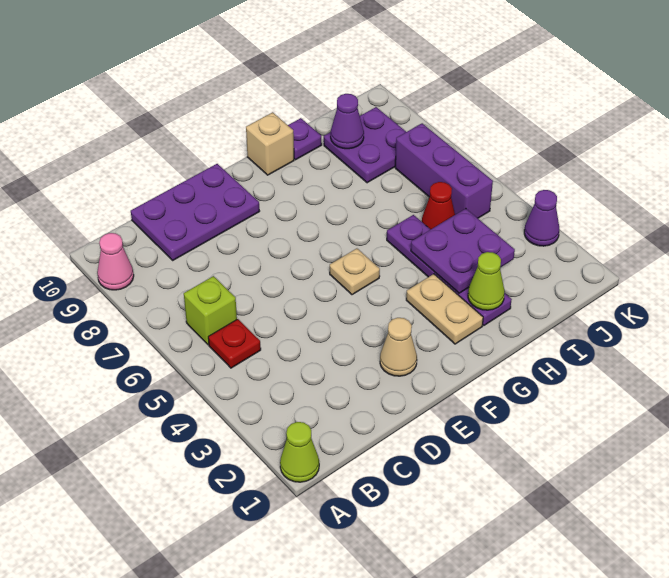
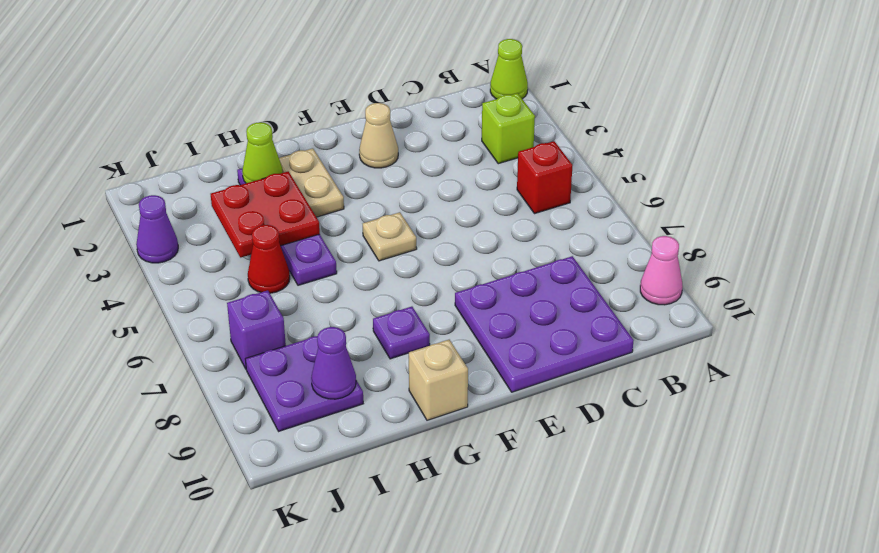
red plate B5 level 1 -> red brick B5 level 1
lime brick B6 level 1 -> lime brick B3 level 1
purple plate C9:E10 level 1 -> purple plate C8:E10 level 1
purple plate H3:I4 level 2 -> red plate H3:I4 level 2
purple plate H10 level 1 -> purple plate G8 level 1
purple brick J5:J7 level 1 -> purple brick J7 level 1

